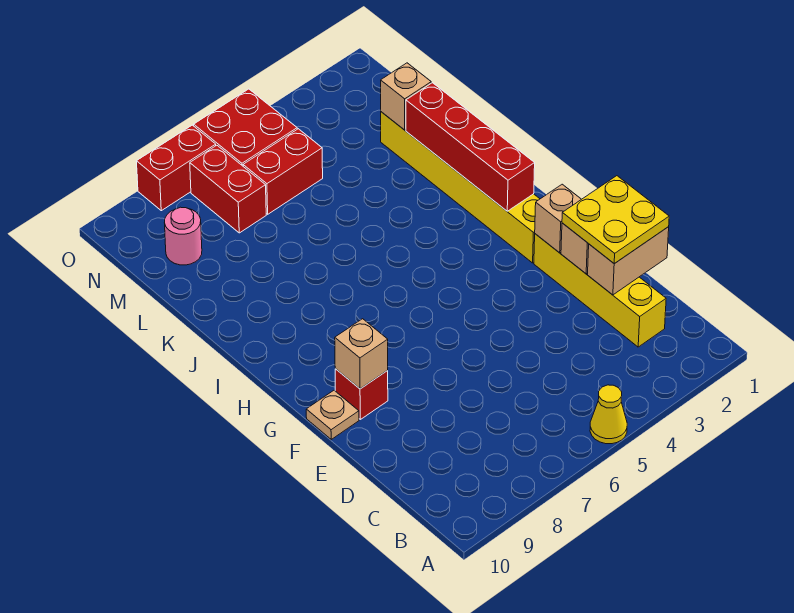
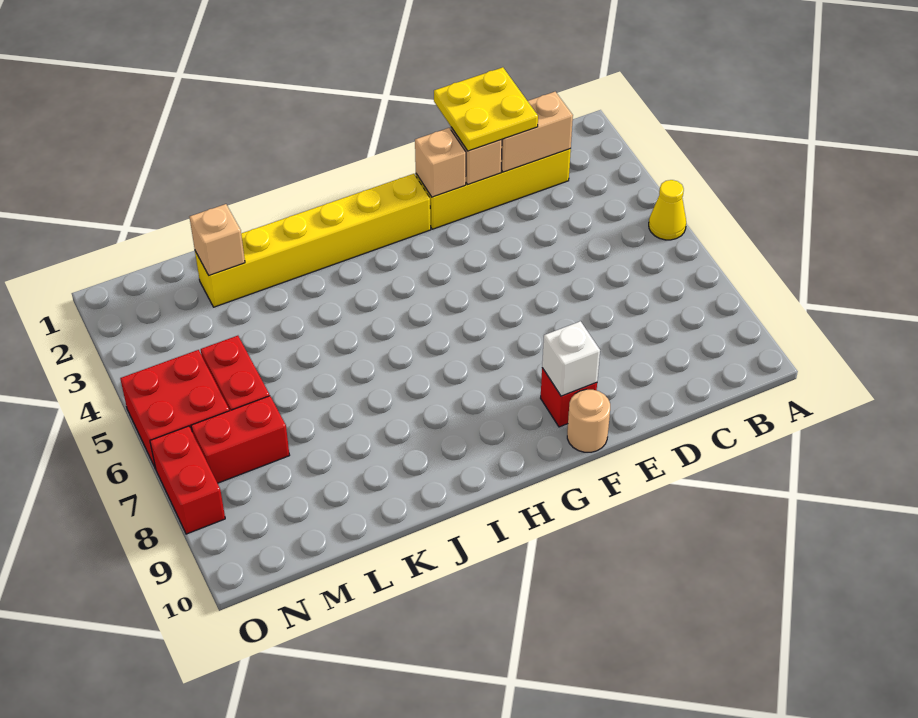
tan brick D1:D2 level 2 -> tan brick C2:D2 level 2
tan brick F9 level 2 -> white brick F9 level 2
tan plate F10 level 1 -> tan round brick F10 level 1
red brick H2:K2 level 2 -> none
pink round brick M9 level 1 -> none

